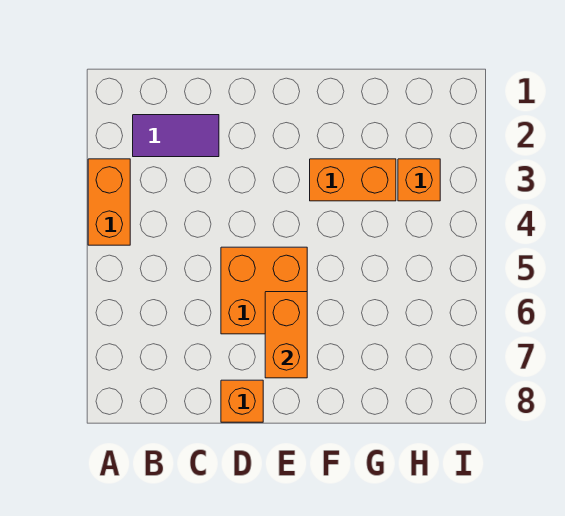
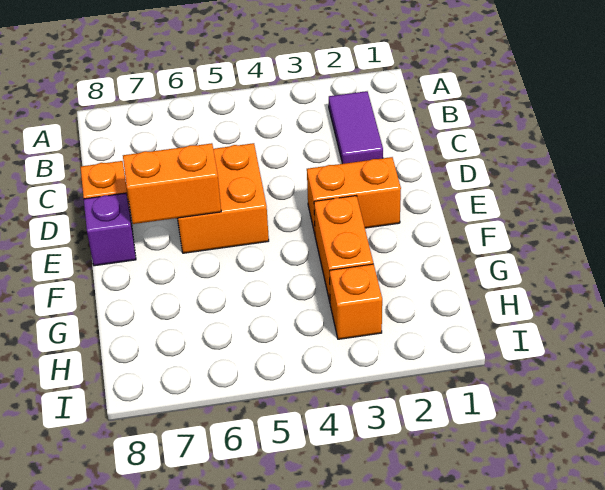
orange brick A3:A4 level 1 -> orange brick E2:E3 level 1
none -> purple brick E8 level 1

